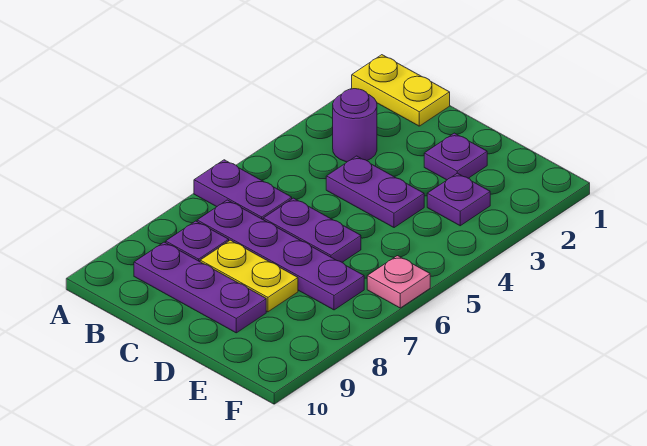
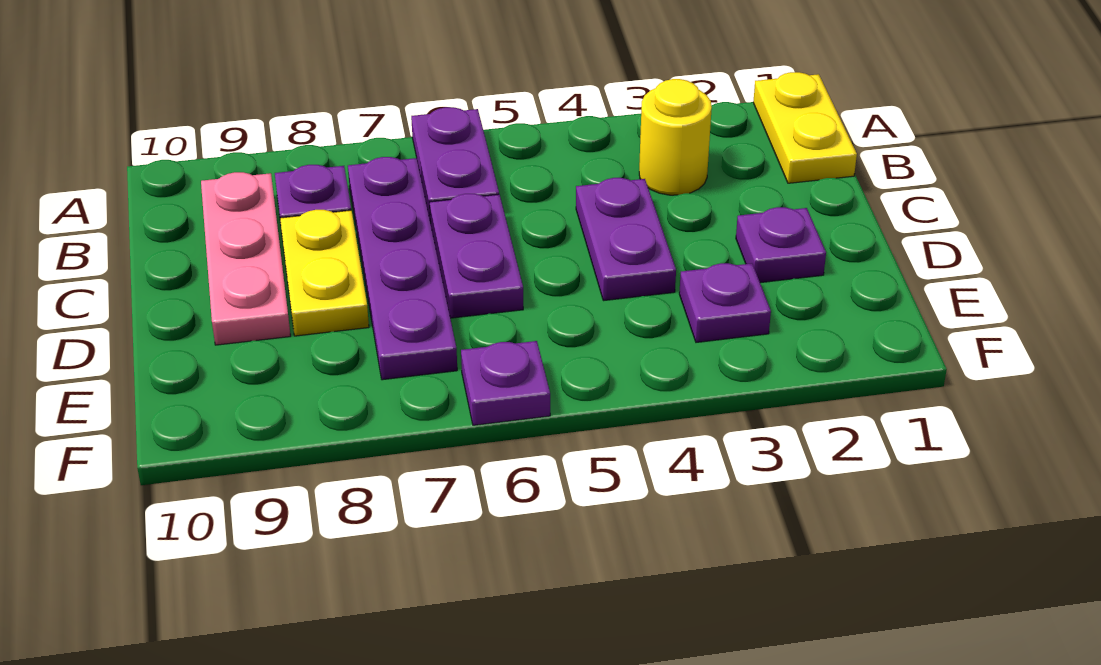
purple round brick B3 level 1 -> yellow round brick B3 level 1
purple plate B9:D9 level 1 -> pink plate B9:D9 level 1
pink plate F6 level 1 -> purple plate F6 level 1

